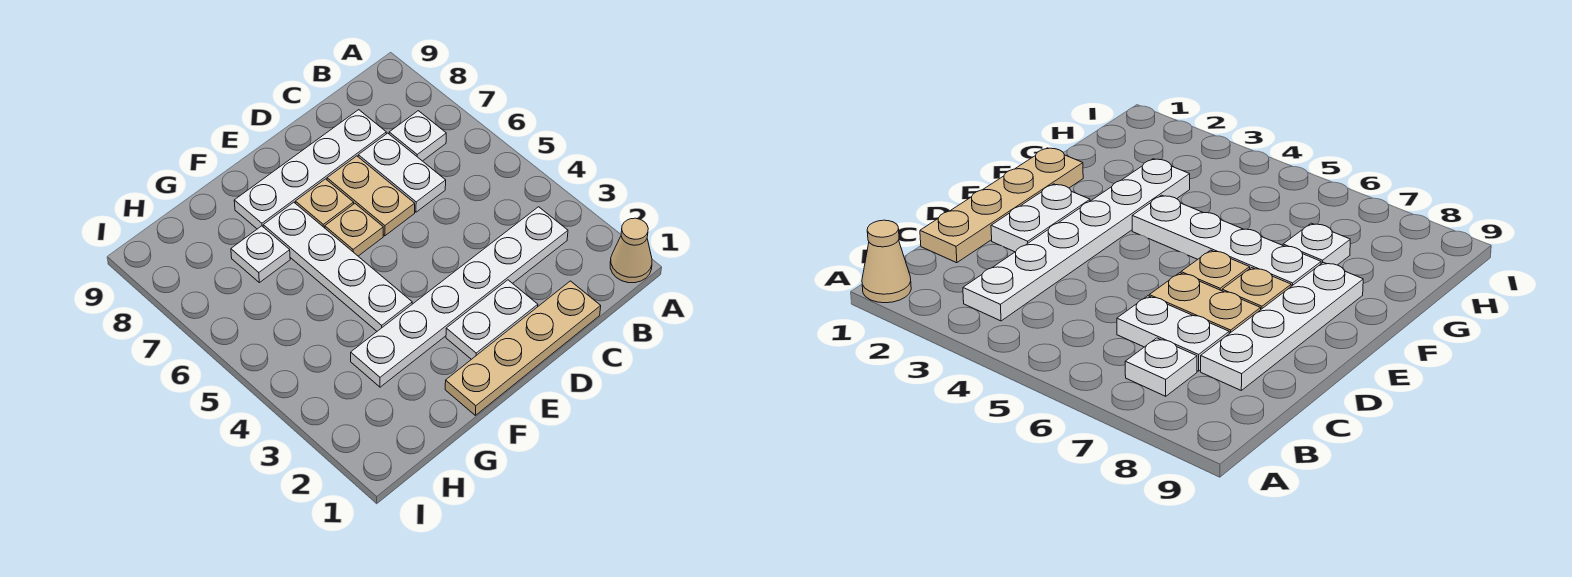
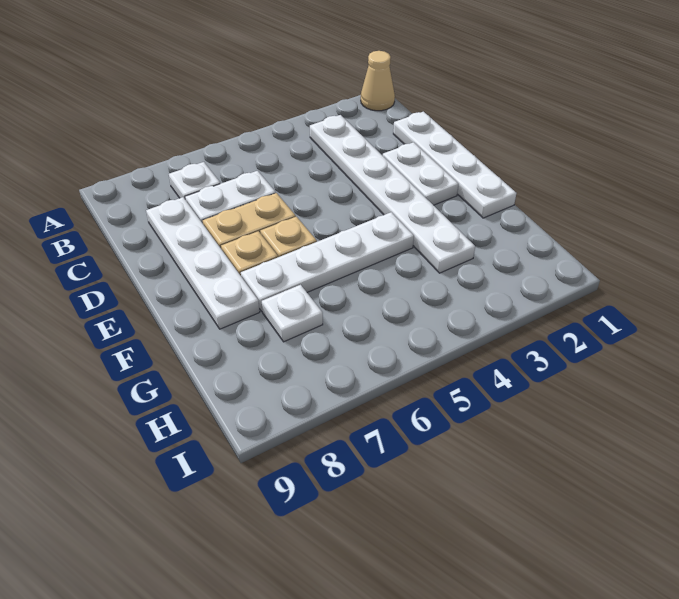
tan plate C1:F1 level 1 -> white plate C1:F1 level 1

